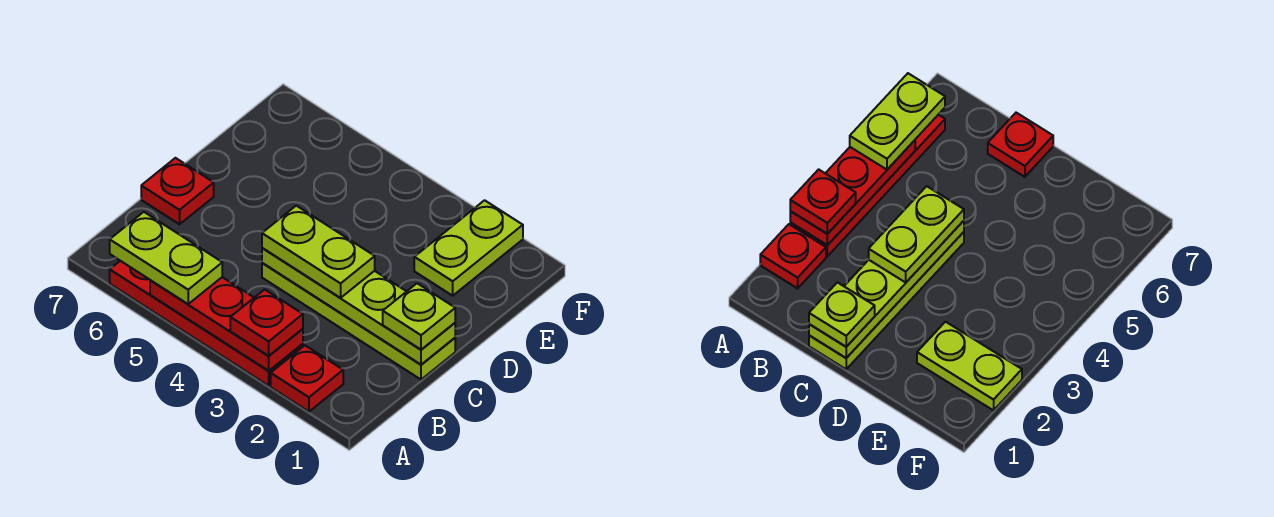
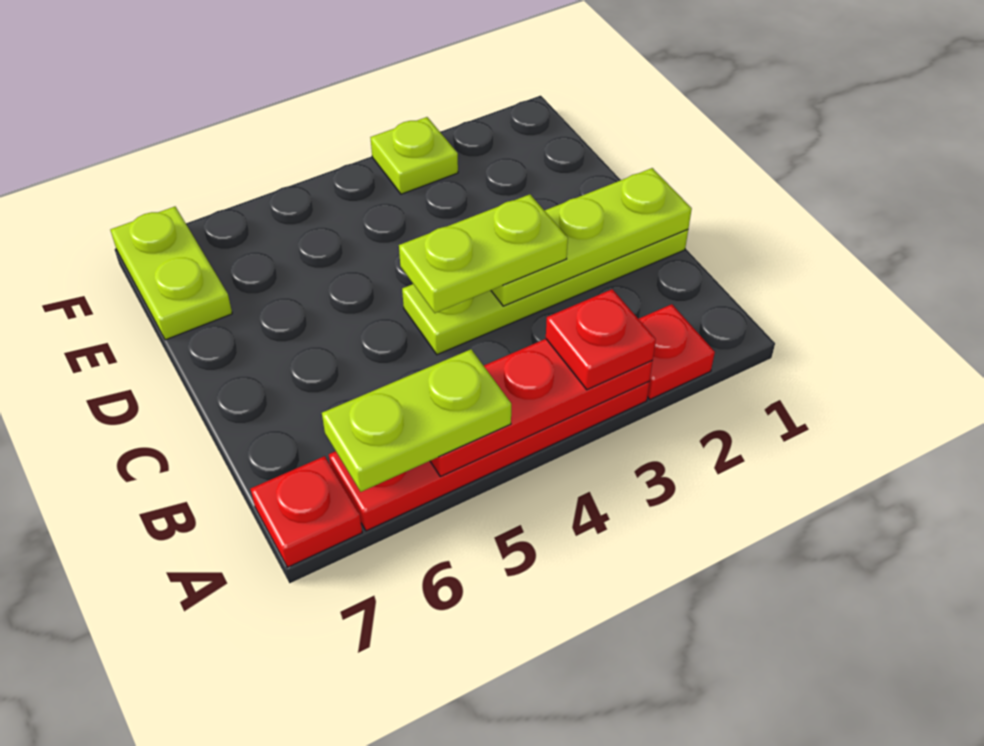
lime plate C1:C4 level 2 -> lime plate C1:C3 level 2
lime plate C1 level 3 -> lime plate F3 level 1
red plate C7 level 1 -> red plate A7 level 1
lime plate E2:F2 level 1 -> lime plate E7:F7 level 1

